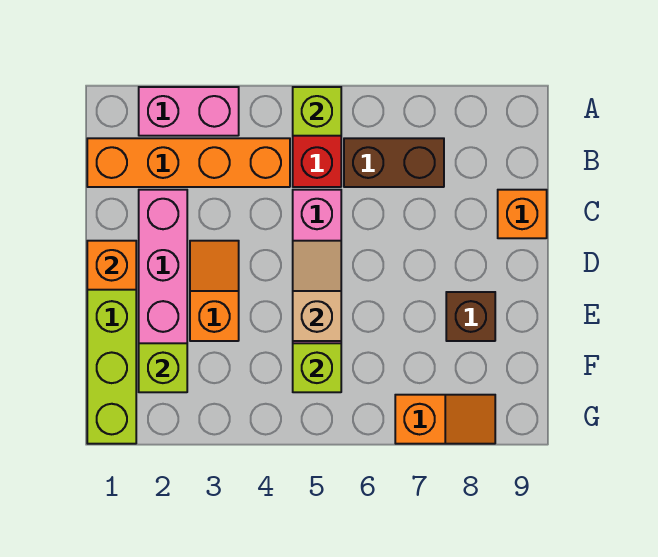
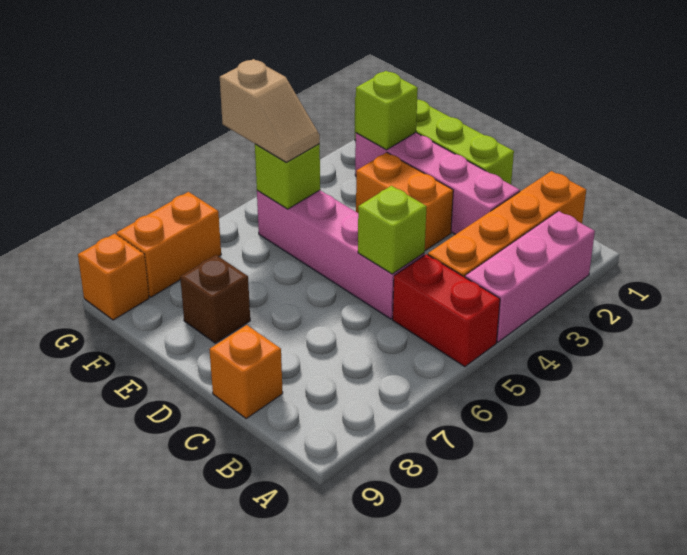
pink brick A2:A3 level 1 -> pink brick A2:A4 level 1
lime brick A5 level 2 -> lime brick C5 level 2
brown brick B6:B7 level 1 -> none
orange brick D1 level 2 -> orange brick G9 level 1
orange slope D3:E3 level 1 top E -> orange brick D3:E3 level 1
tan slope D5:E5 level 2 top E -> tan slope F5:G5 level 3 top G
orange slope G7:G8 level 1 top 7 -> orange brick G7:G8 level 1

